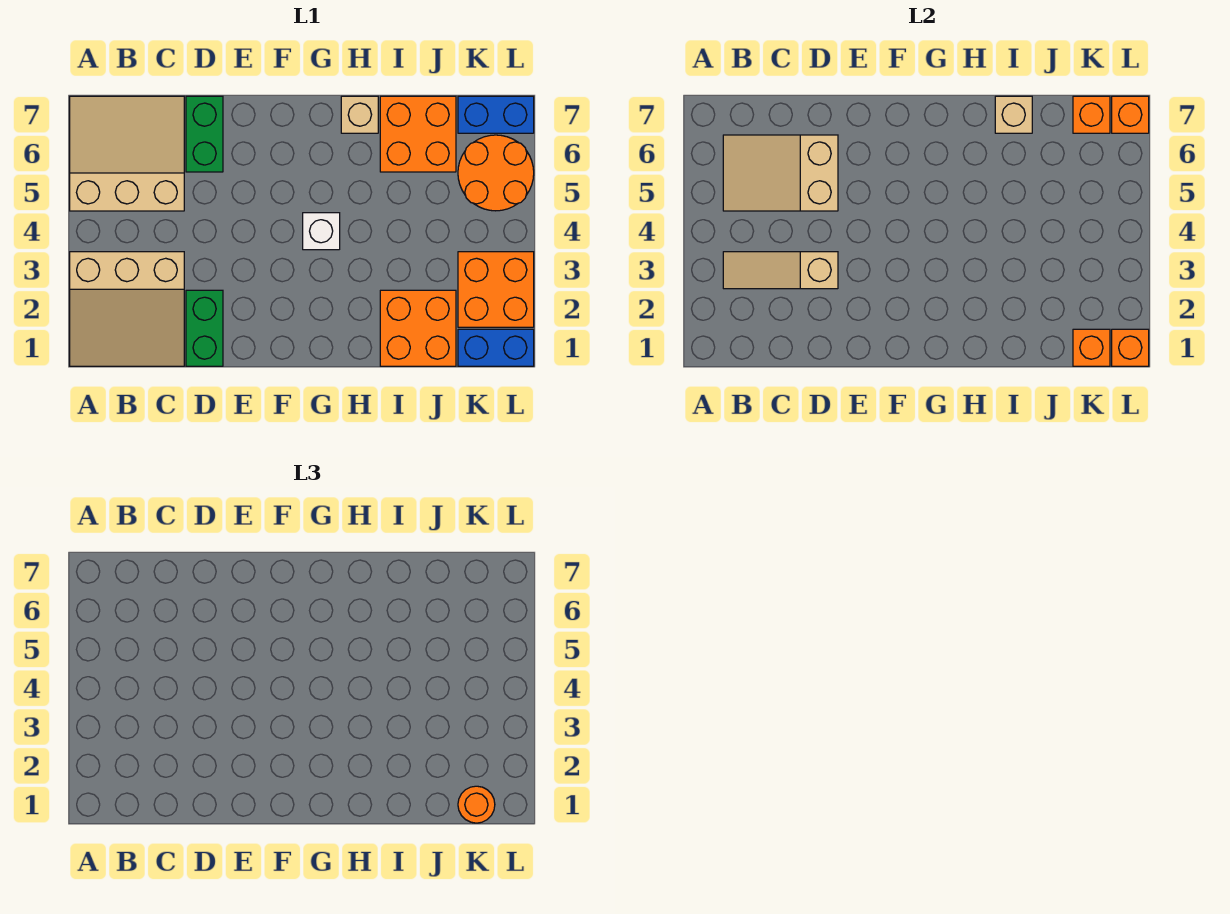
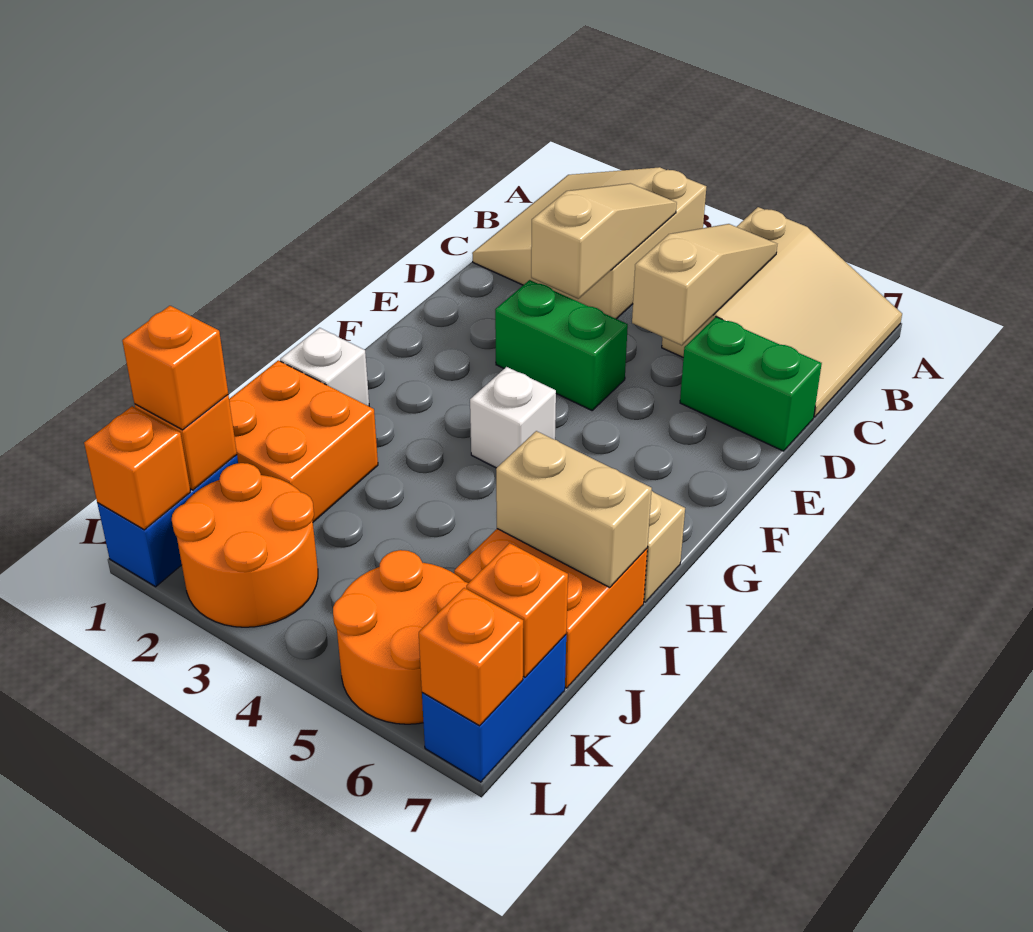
tan slope B5:D6 level 2 top D -> tan slope B5:D5 level 2 top D
green brick D1:D2 level 1 -> green brick E3:E4 level 1
none -> white brick H1 level 1
tan brick I7 level 2 -> tan brick I6:I7 level 2
orange round brick K1 level 3 -> orange brick K1 level 3
orange brick K2:L3 level 1 -> orange round brick K2:L3 level 1

